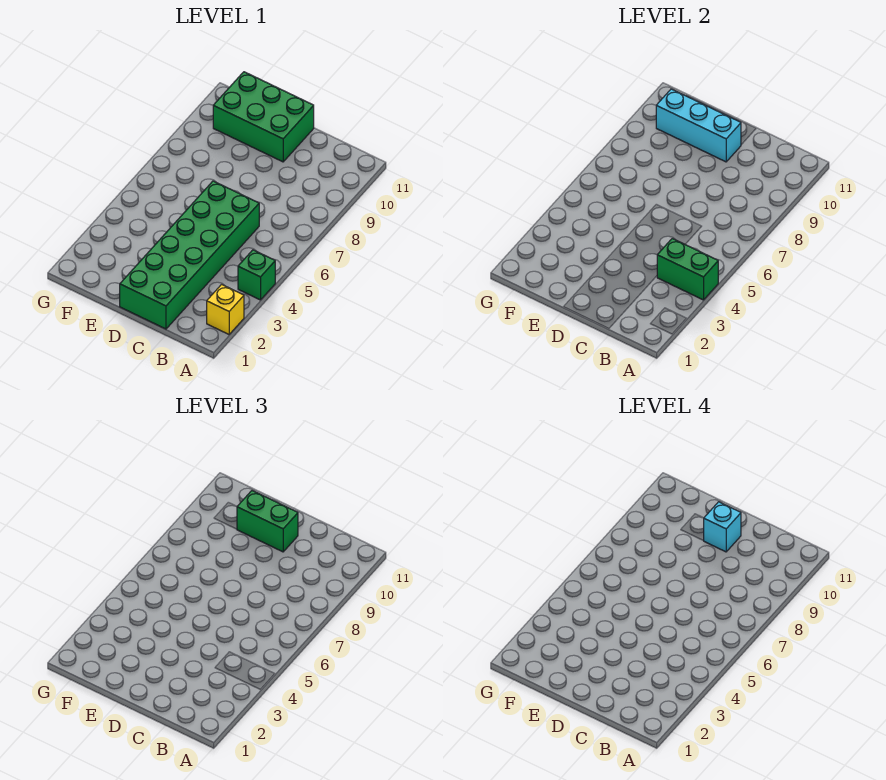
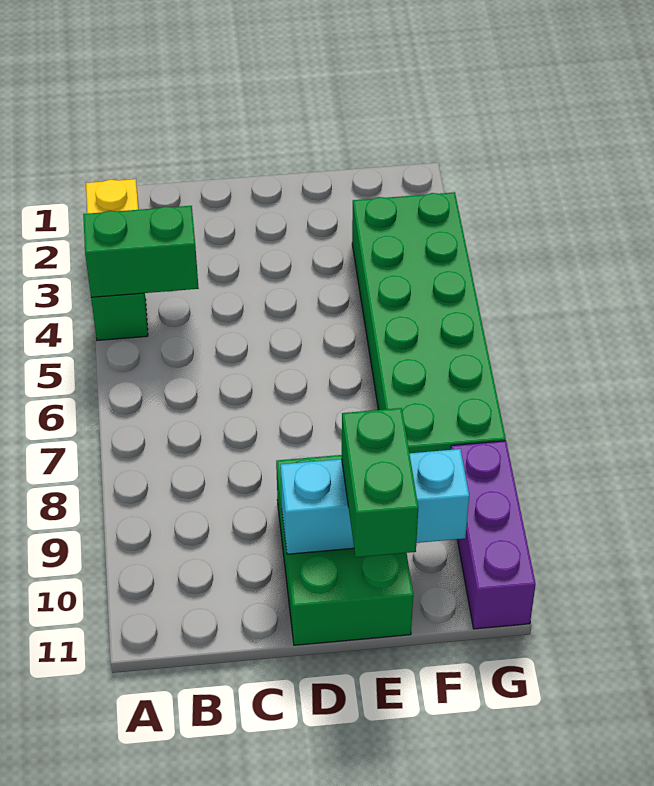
green brick C1:D6 level 1 -> green brick F3:G8 level 1
green brick D10:F11 level 1 -> green brick D9:E11 level 1
green brick D10:E10 level 3 -> green brick E10:E11 level 3
cyan brick D10 level 4 -> none
none -> purple brick G9:G11 level 1

